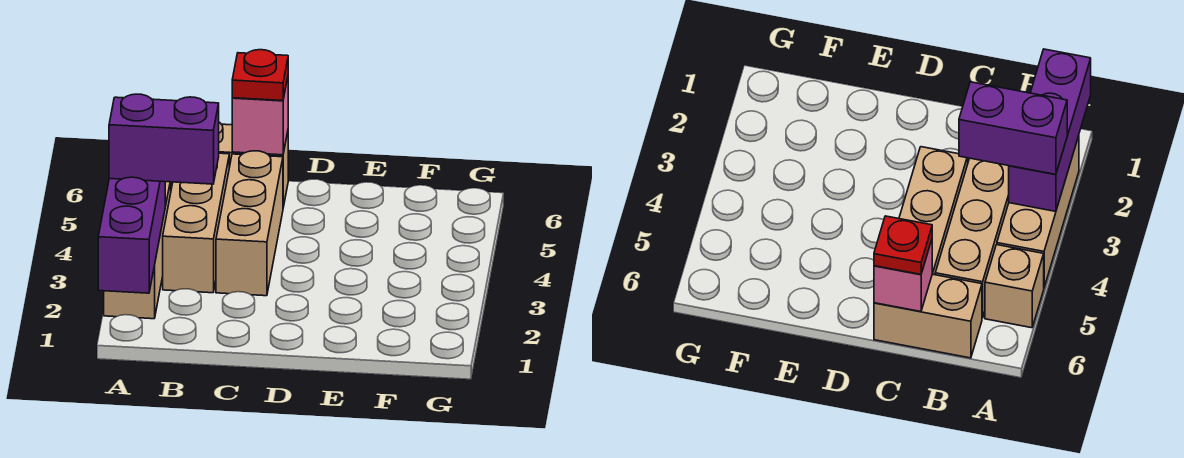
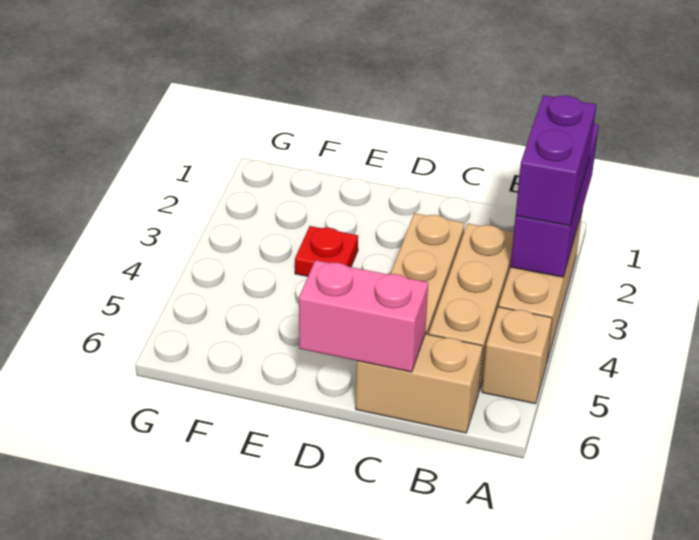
purple brick A3:B3 level 3 -> purple brick A2:A3 level 3
pink brick C6 level 2 -> pink brick C6:D6 level 2
red plate C6 level 3 -> red plate E3 level 1

